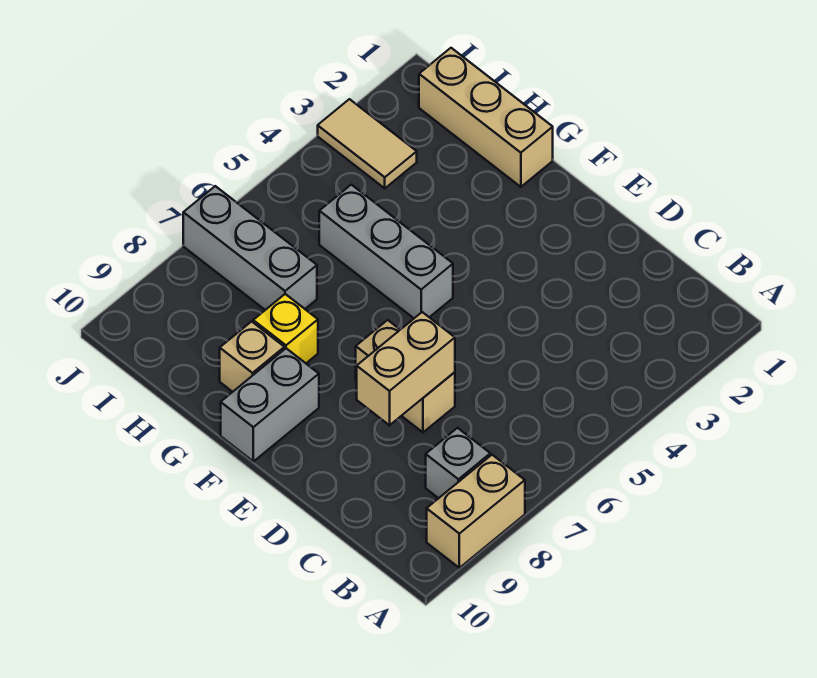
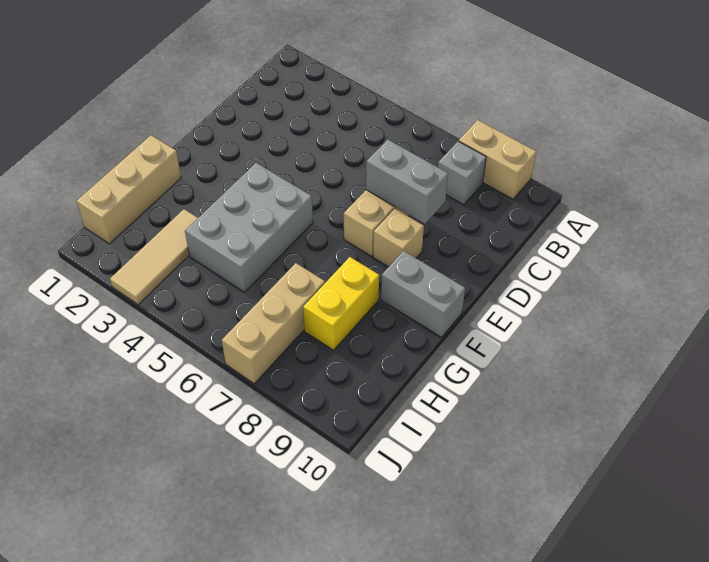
tan brick D7:D8 level 2 -> grey brick D7:D8 level 2
grey brick F5:H5 level 1 -> grey brick F4:H5 level 1
yellow brick G8 level 1 -> yellow brick G8:H8 level 1
tan brick G9 level 1 -> tan brick E8 level 1
grey brick H7:J7 level 1 -> tan brick H7:J7 level 1
tan tile I3:J3 level 1 -> tan tile H3:J3 level 1

